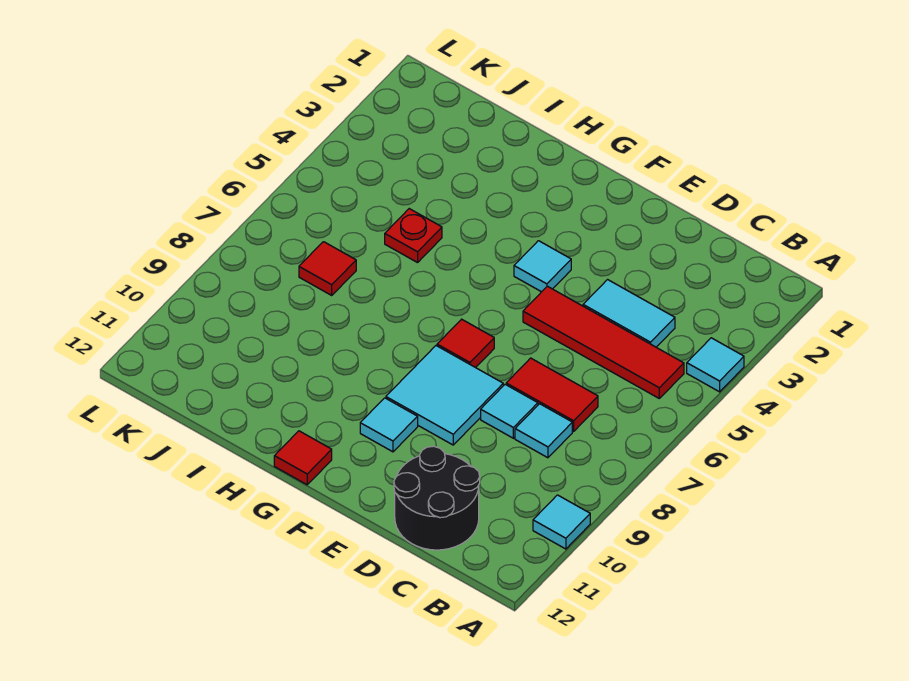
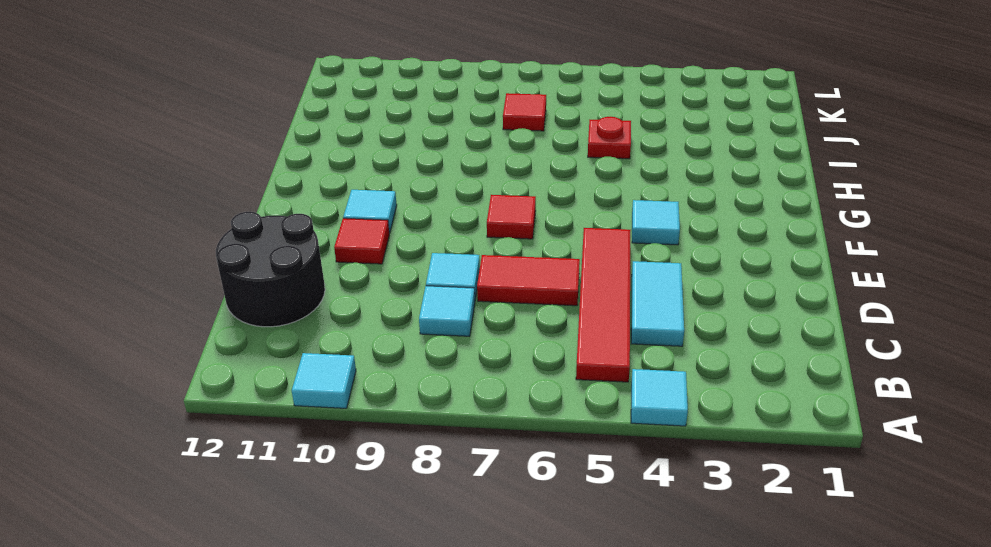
red tile C7:D7 level 1 -> red tile D6:D7 level 1
cyan tile E8:F9 level 1 -> none
red tile G12 level 1 -> red tile E10 level 1

